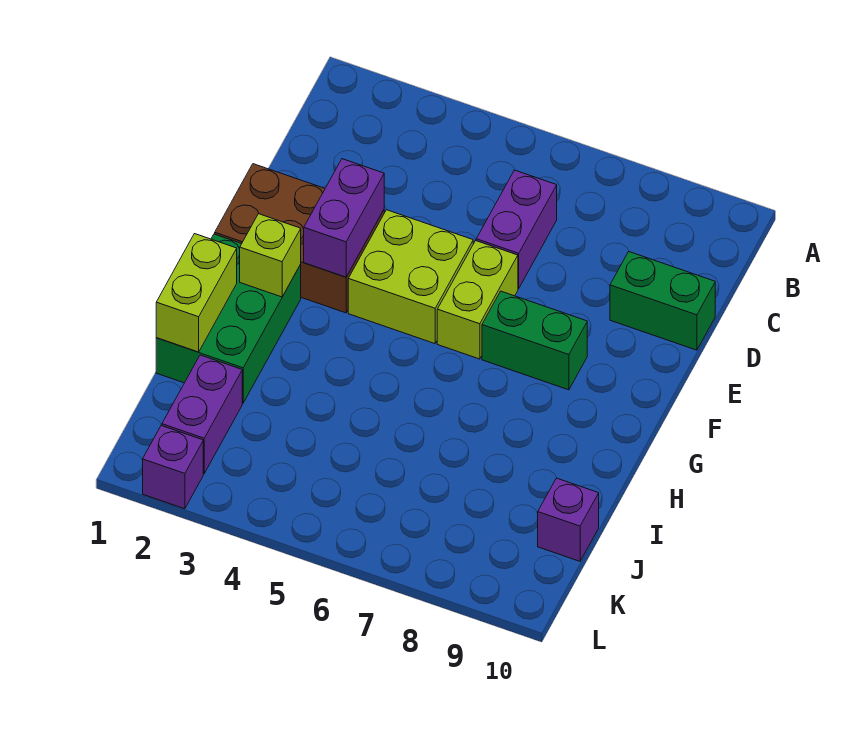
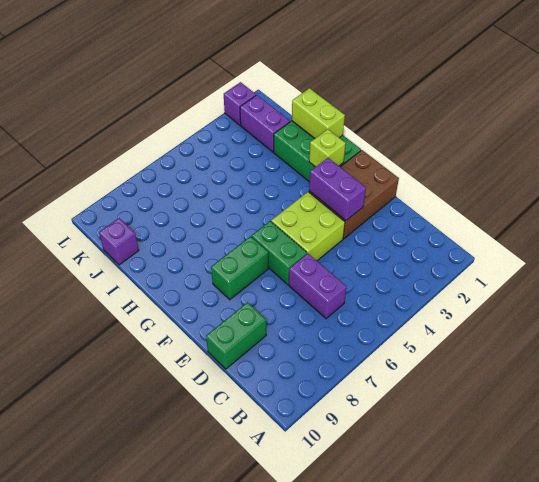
lime brick E6:F6 level 1 -> green brick E6:F6 level 1

